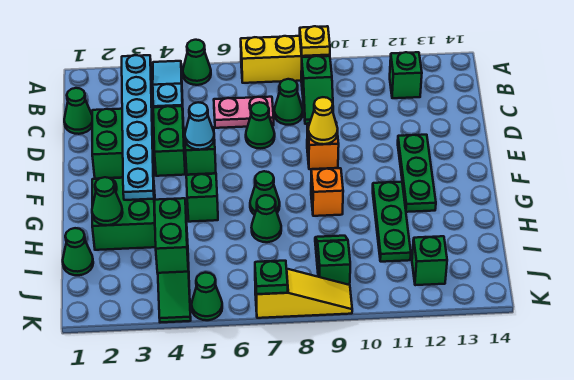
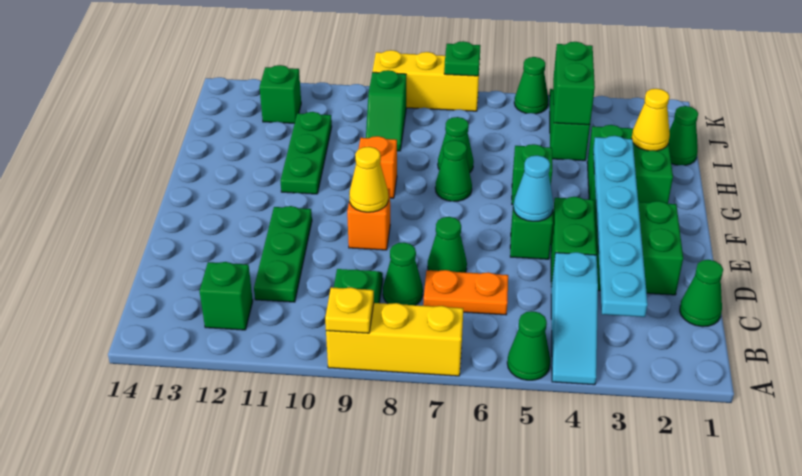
pink plate C6:C7 level 1 -> orange plate C6:C7 level 1
green plate E12:G12 level 1 -> green plate C11:E11 level 1
green cone H2 level 2 -> yellow cone H2 level 2
yellow slope K7:K9 level 1 top 7 -> yellow brick K7:K9 level 1

